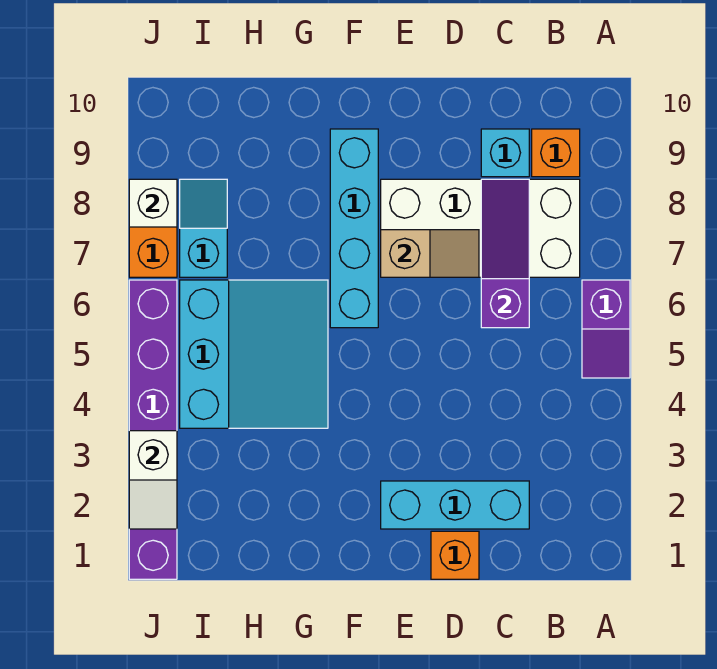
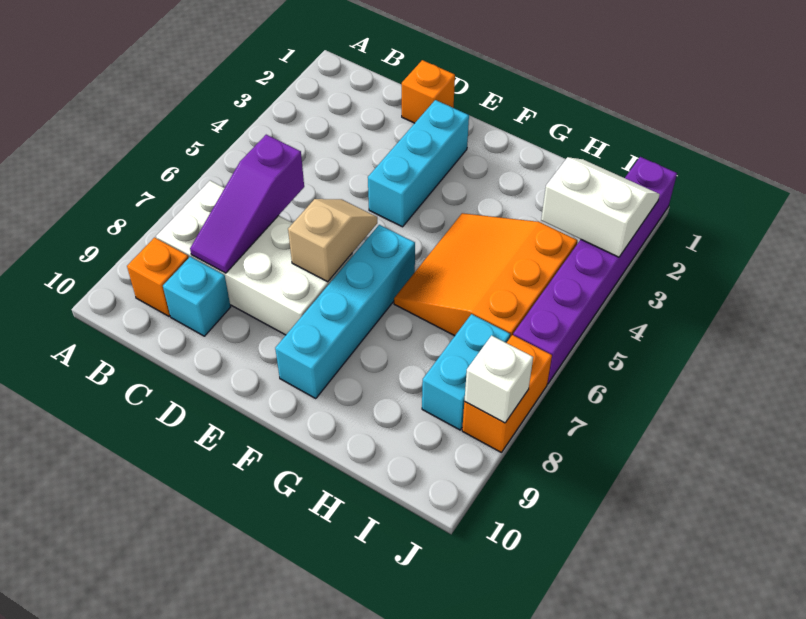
purple slope A5:A6 level 1 top 6 -> none
cyan brick C2:E2 level 1 -> cyan brick E2:E4 level 1
tan slope D7:E7 level 2 top E -> tan slope E6:E7 level 2 top 7
cyan slope G4:I6 level 1 top I -> orange slope G4:I6 level 1 top I
cyan slope I7:I8 level 1 top 7 -> cyan brick I7:I8 level 1
white slope J2:J3 level 2 top 3 -> white slope I2:J3 level 2 top 3

